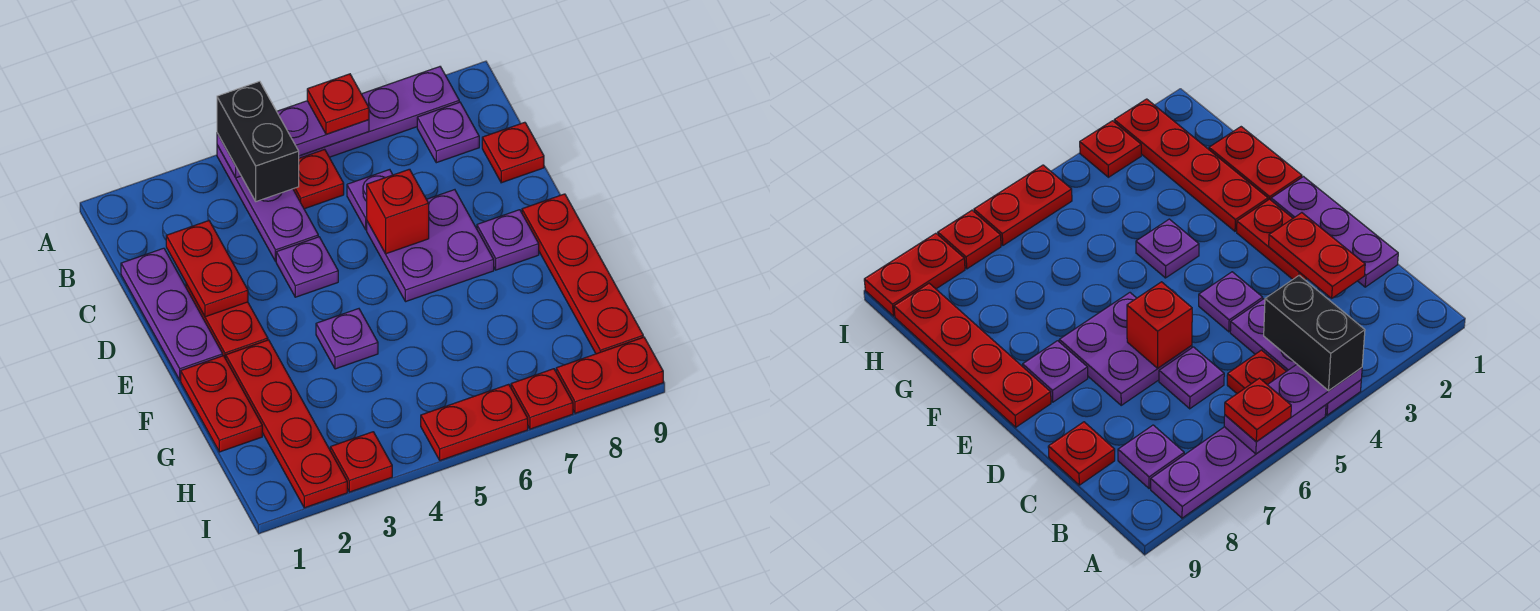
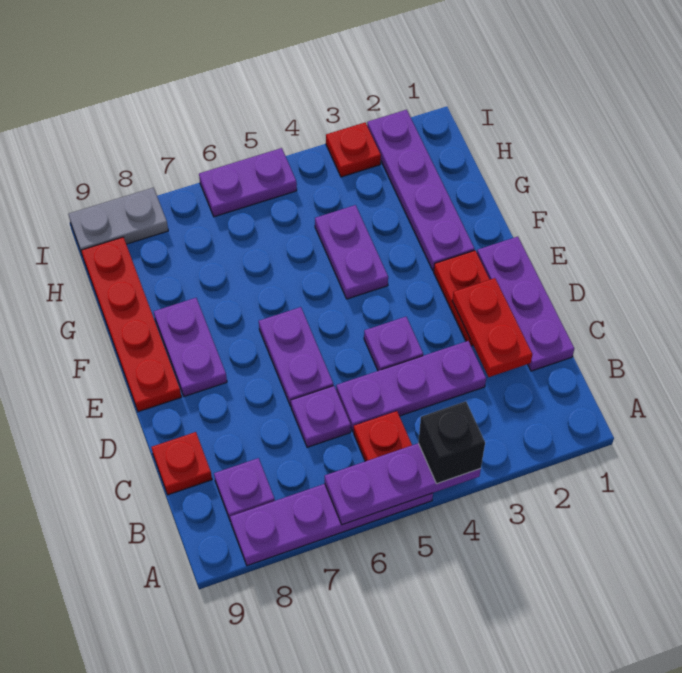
purple plate A4:C4 level 1 -> purple plate C3:C5 level 1
black brick A4:B4 level 3 -> black brick A4 level 3
red plate A6 level 3 -> none
purple plate D6:E7 level 1 -> purple plate D6:E6 level 1
red brick D6 level 2 -> none
purple plate E8 level 1 -> purple plate E8:F8 level 1
red plate F1:G1 level 1 -> none
red plate F2:I2 level 1 -> purple plate F2:I2 level 1
purple plate F4 level 1 -> purple plate F4:G4 level 1
red plate I5:I6 level 1 -> purple plate I5:I6 level 1
red plate I7 level 1 -> none
red plate I8:I9 level 1 -> grey plate I8:I9 level 1

